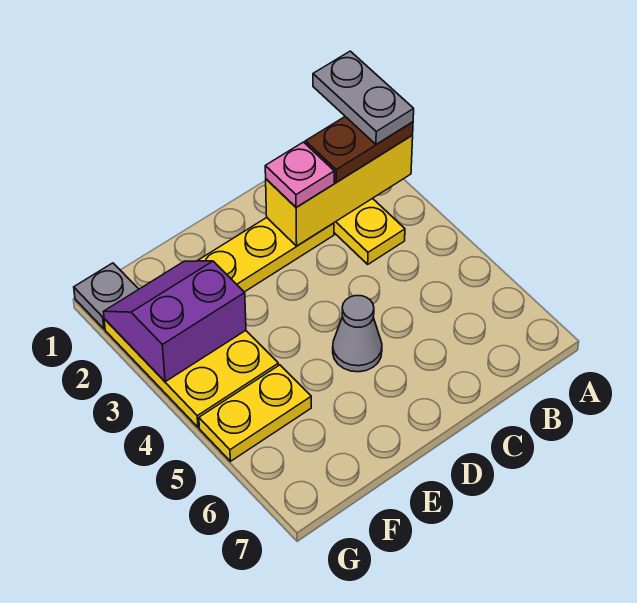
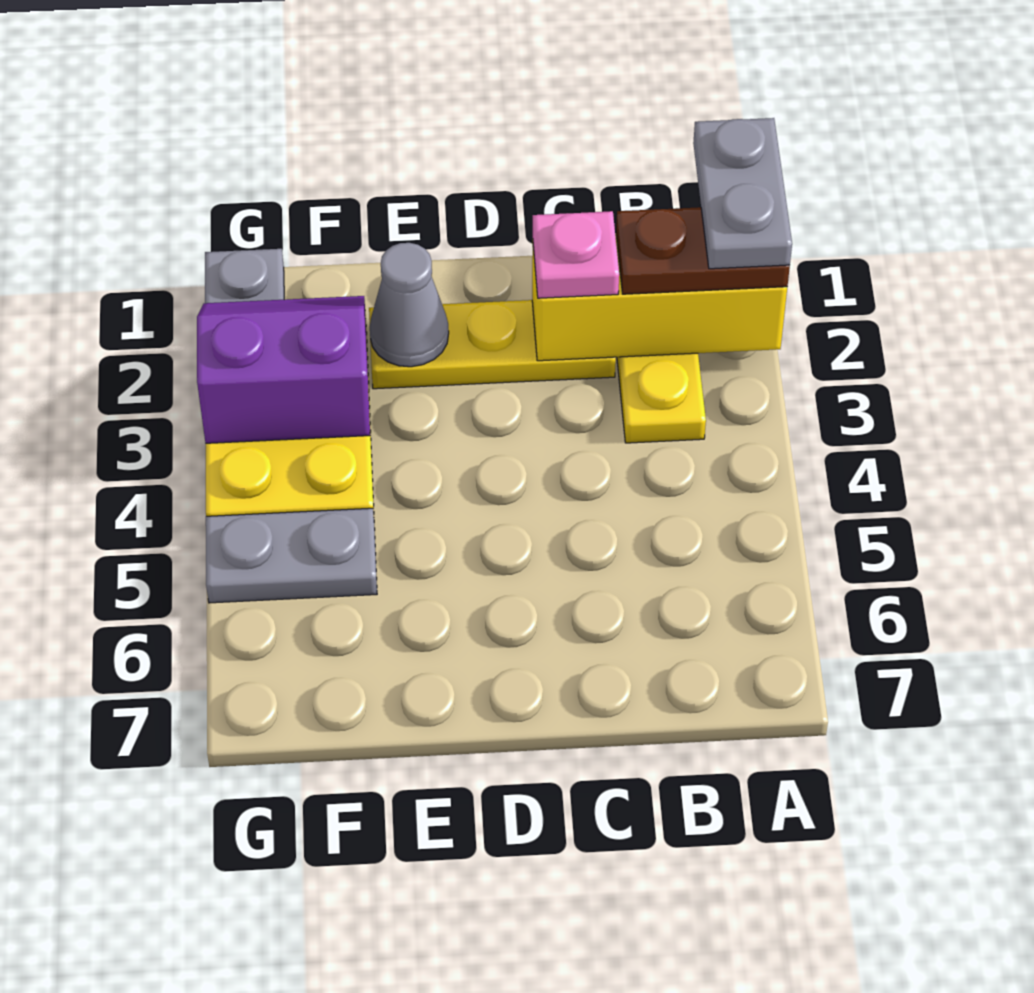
grey cone D5 level 1 -> grey cone E2 level 2
yellow plate F5:G5 level 1 -> grey plate F5:G5 level 1

